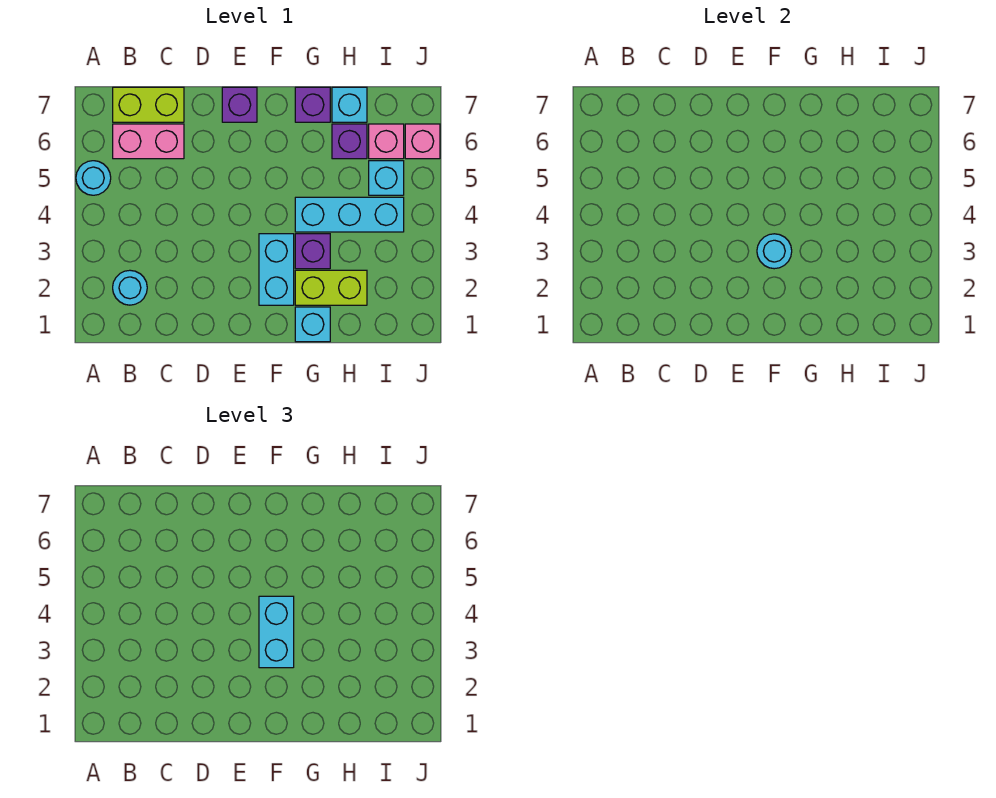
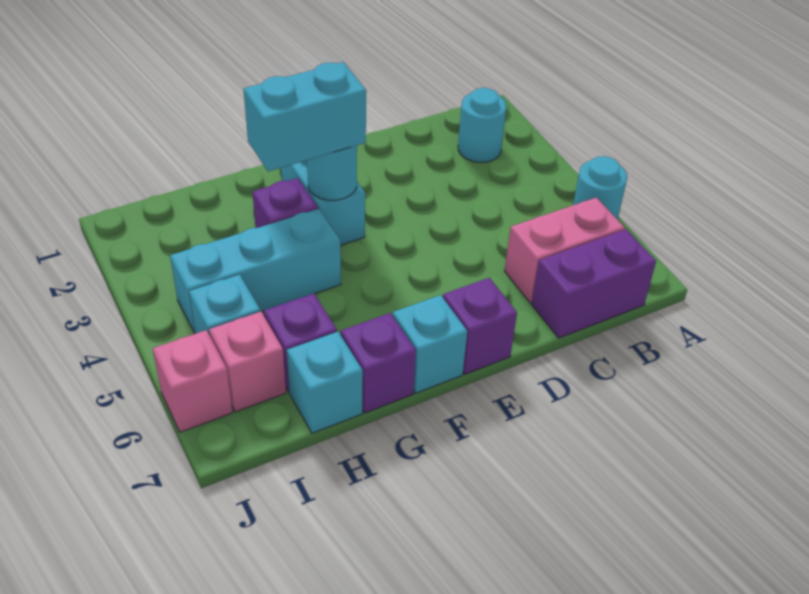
lime brick B7:C7 level 1 -> purple brick B7:C7 level 1
cyan brick F3:F4 level 3 -> cyan brick F3:G3 level 3
cyan brick G1 level 1 -> cyan brick F7 level 1
lime brick G2:H2 level 1 -> none

